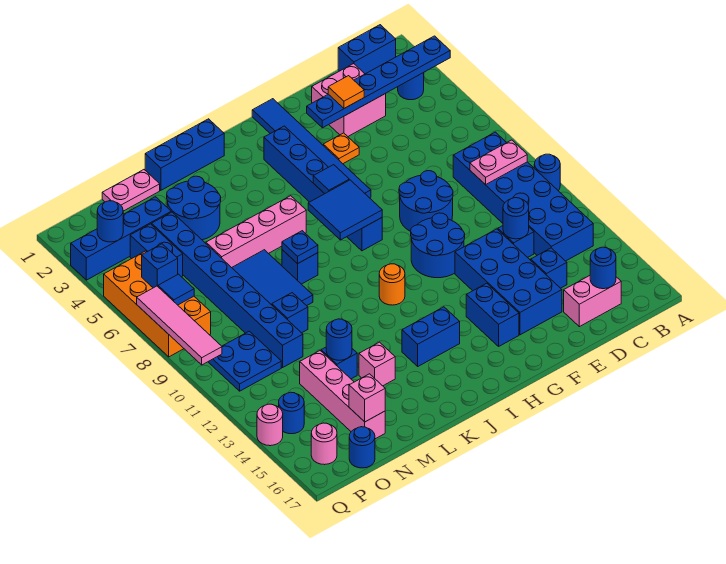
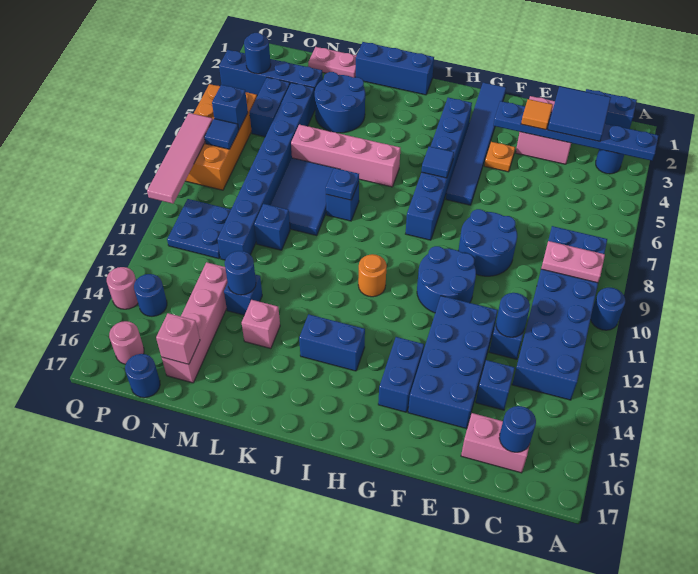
blue tile H7:I8 level 2 -> blue tile C2:D3 level 3

